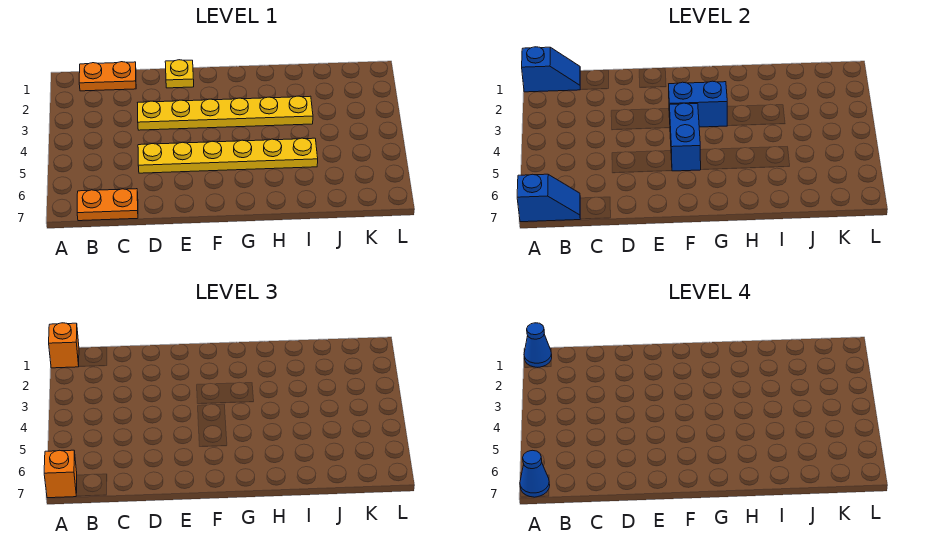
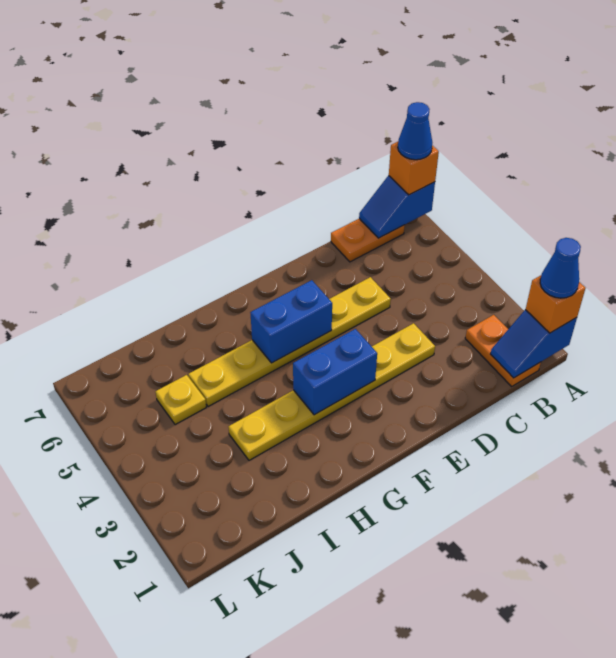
orange plate B1:C1 level 1 -> orange plate B1:B2 level 1
yellow plate E1 level 1 -> yellow plate J5 level 1
blue brick F4:F5 level 2 -> blue brick F5:G5 level 2

